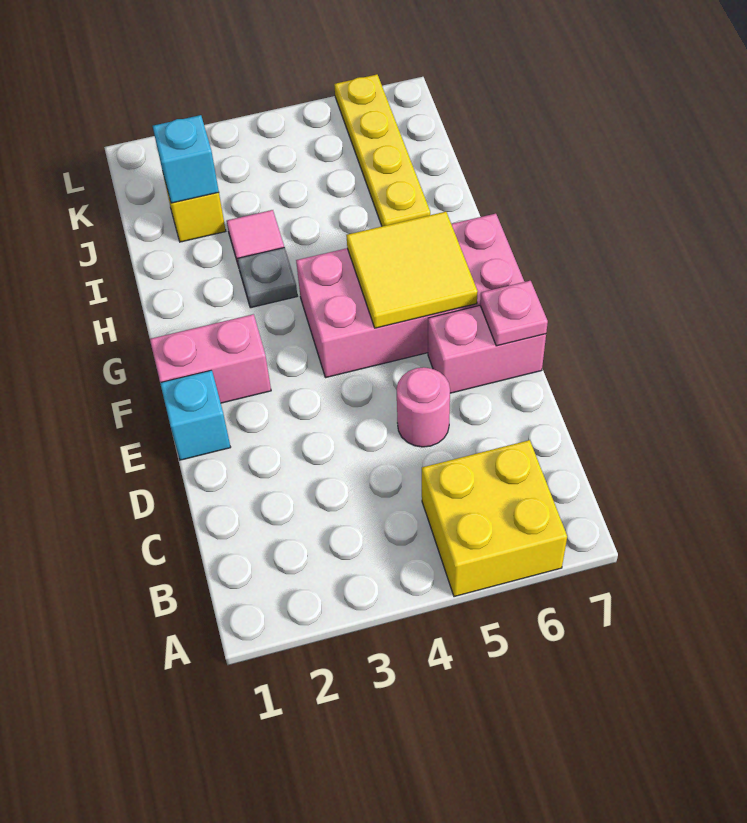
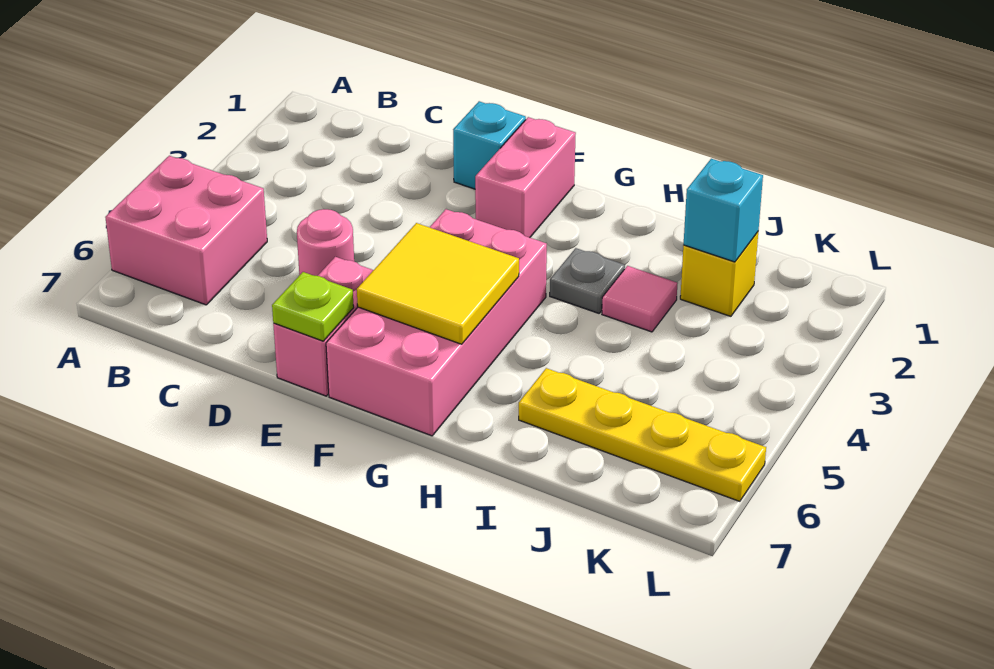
yellow brick A5:B6 level 1 -> pink brick A5:B6 level 1
pink plate E7 level 2 -> lime plate E7 level 2

